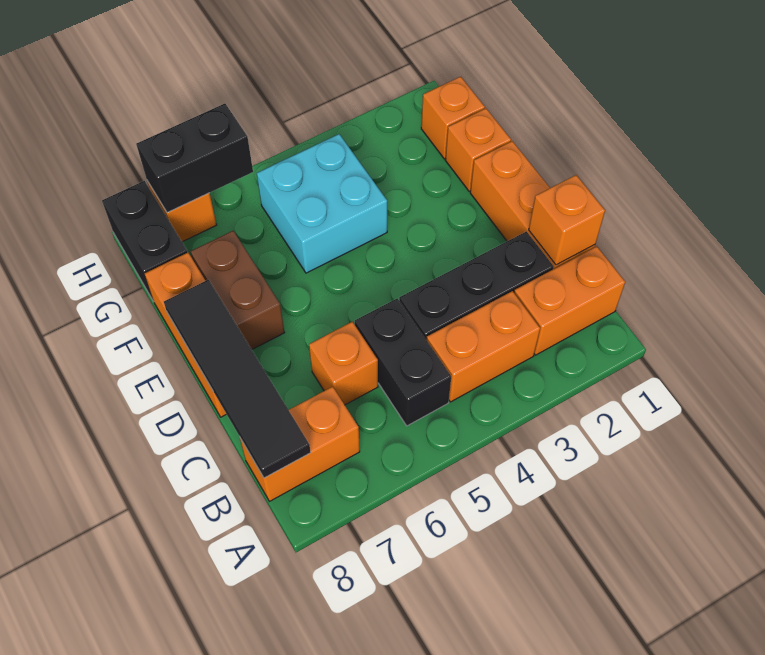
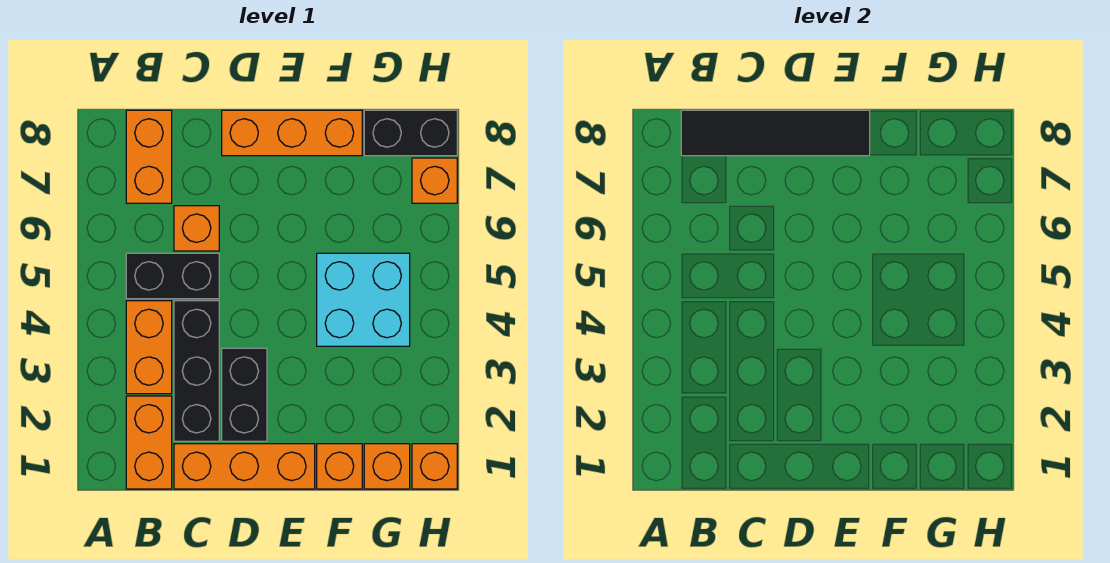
orange brick C1 level 2 -> orange brick H1 level 1
brown brick E7:F7 level 1 -> none
black brick H6:H7 level 2 -> black brick D2:D3 level 1

